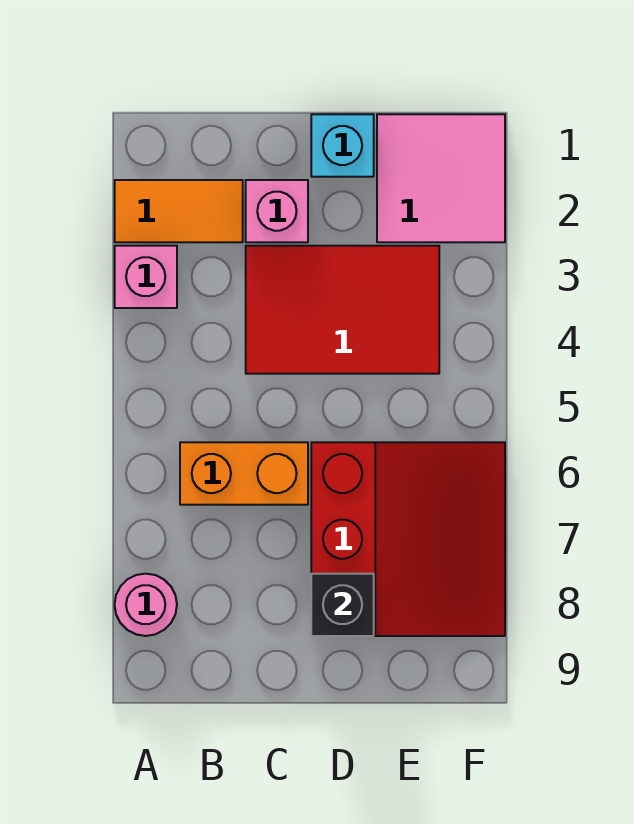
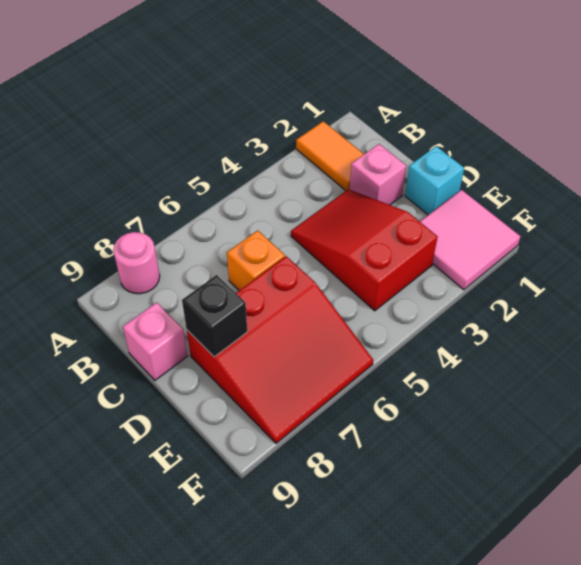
pink brick A3 level 1 -> pink brick C9 level 1
orange brick B6:C6 level 1 -> orange brick C6 level 1
red tile C3:E4 level 1 -> red slope C3:E4 level 1 top E

